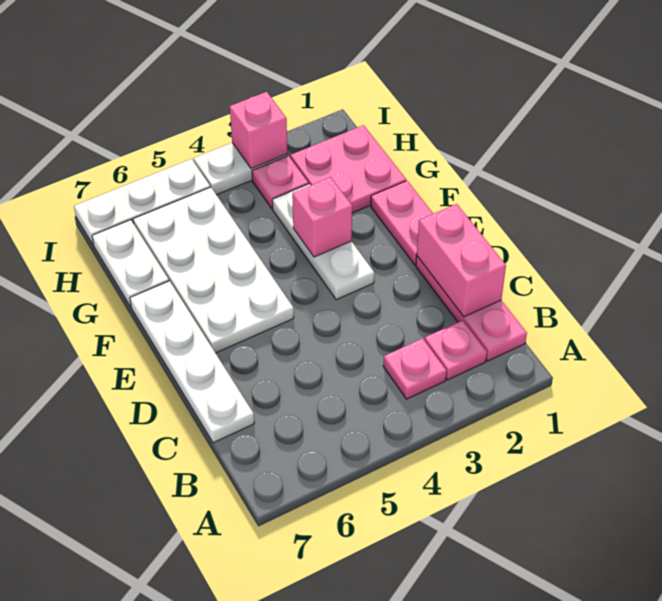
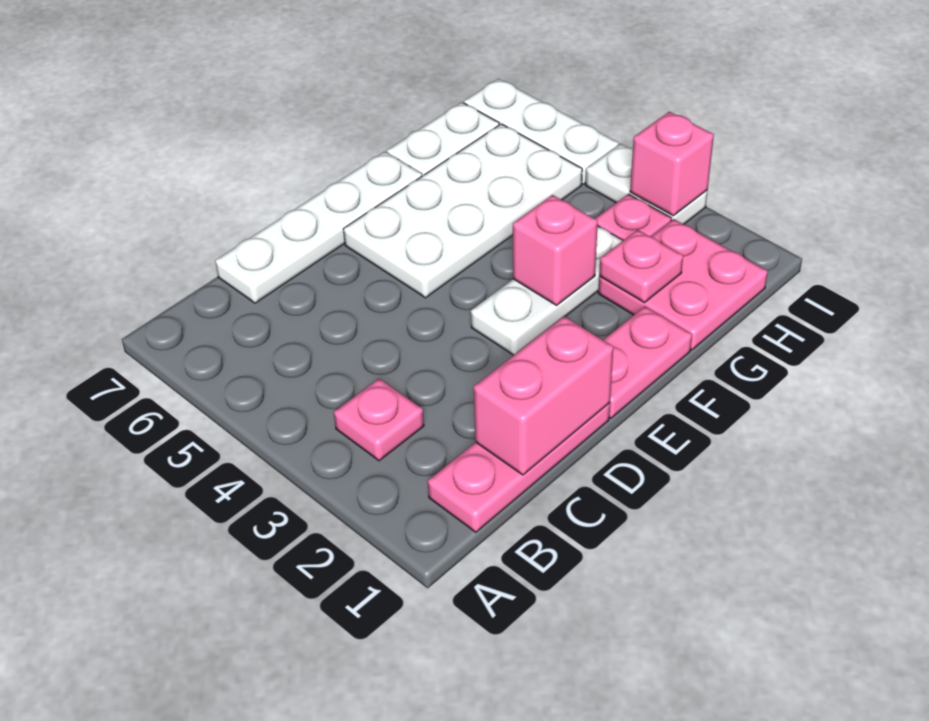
pink plate B2 level 1 -> pink plate G2 level 2

